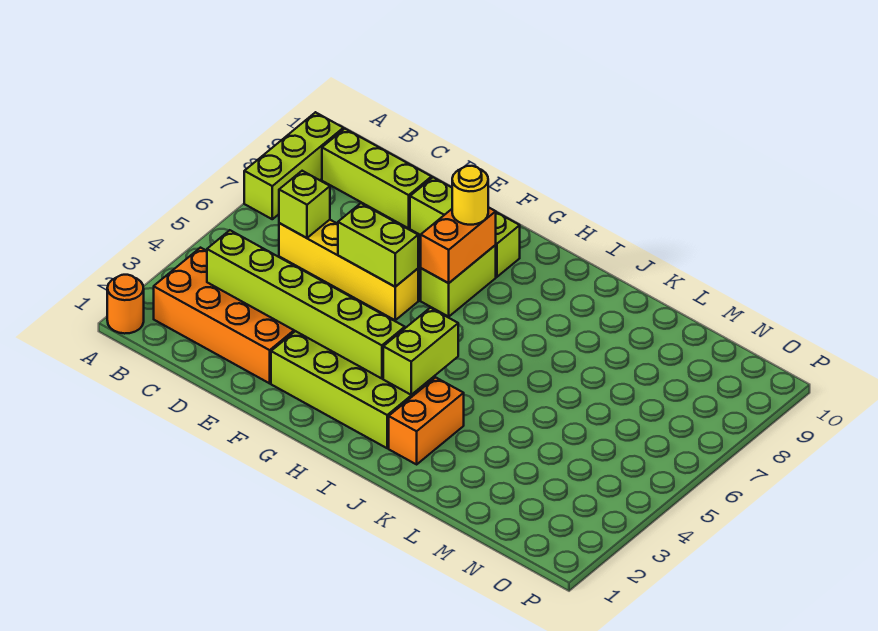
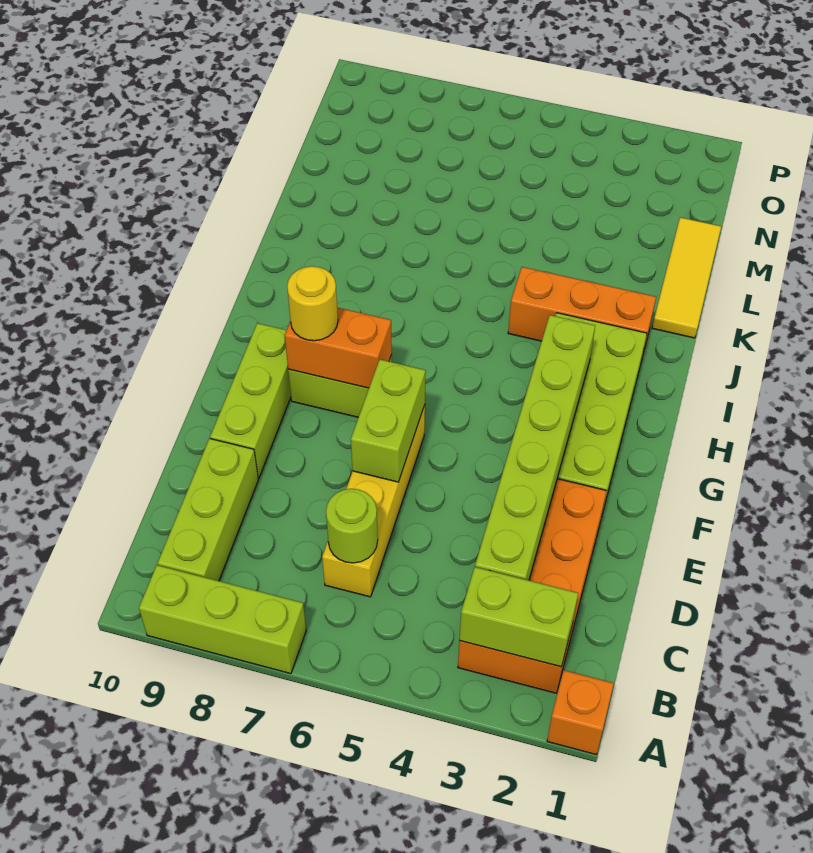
orange round brick A1 level 1 -> orange brick A1 level 1
lime brick C6 level 2 -> lime round brick C6 level 2
lime brick I3:I4 level 2 -> lime brick B2:B3 level 2
orange brick J2:J3 level 1 -> orange brick J2:J4 level 1
none -> yellow tile K1:M1 level 1

